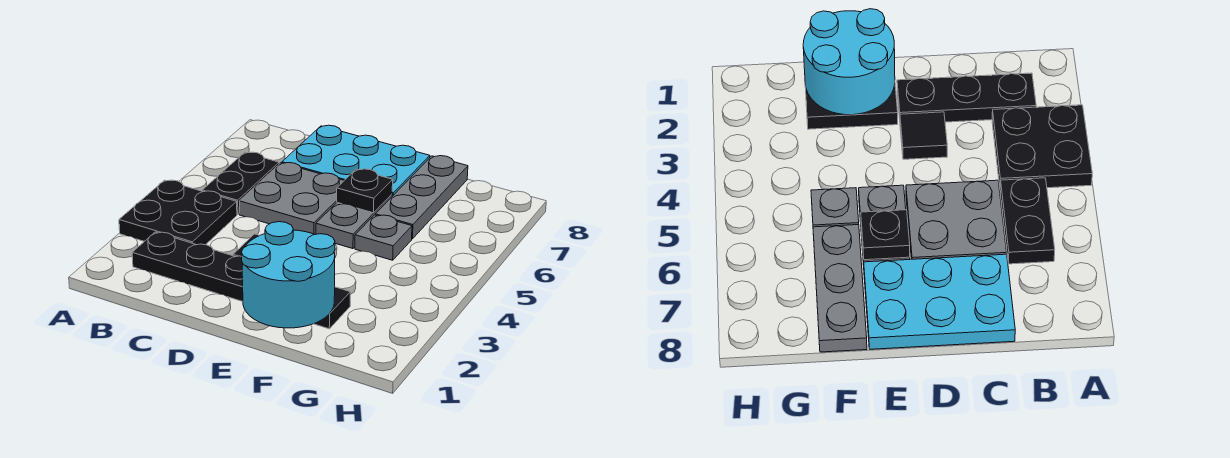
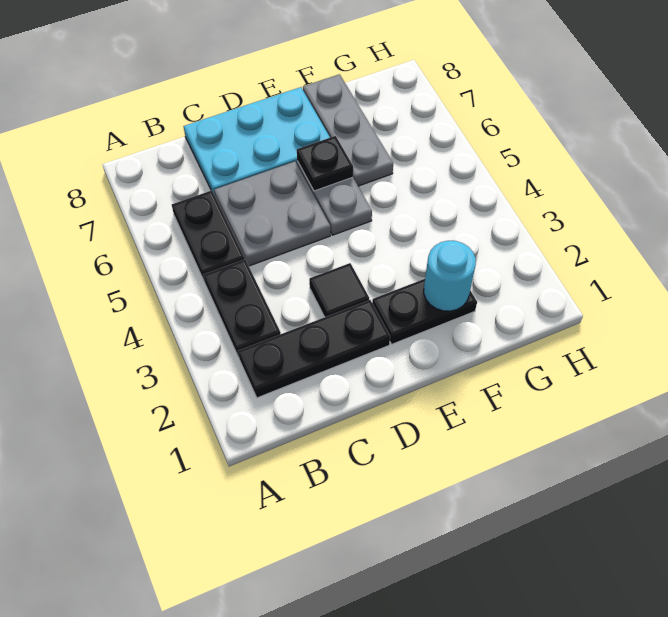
black plate A3:B4 level 1 -> black plate B3:B4 level 1
cyan round brick E1:F2 level 2 -> cyan round brick F2 level 2
grey plate F5 level 1 -> none

